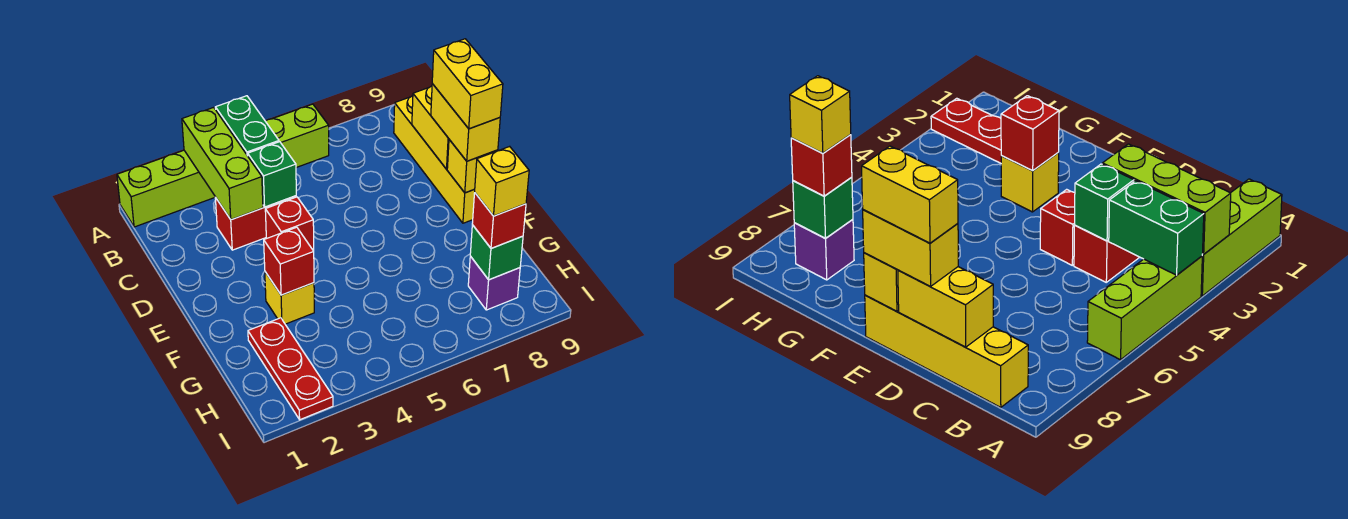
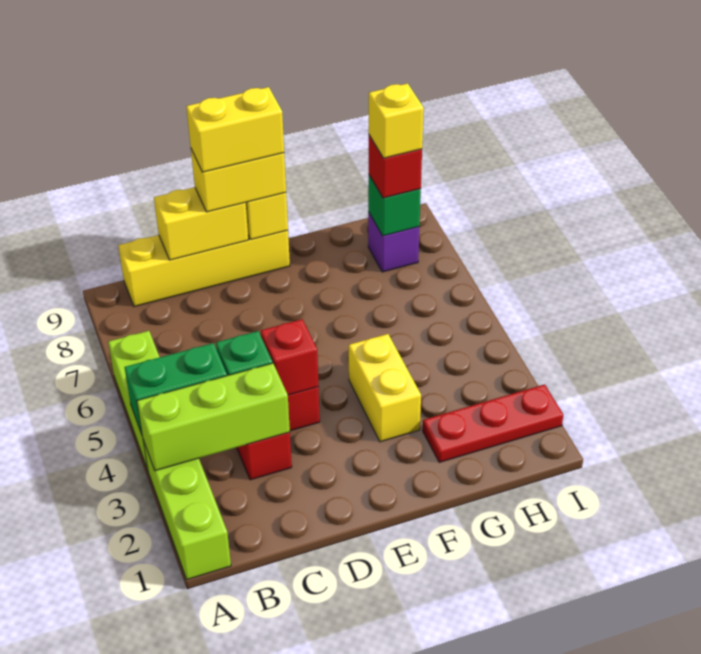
yellow brick F3 level 1 -> yellow brick F3:F4 level 1
red brick F3 level 2 -> red brick D4 level 2

